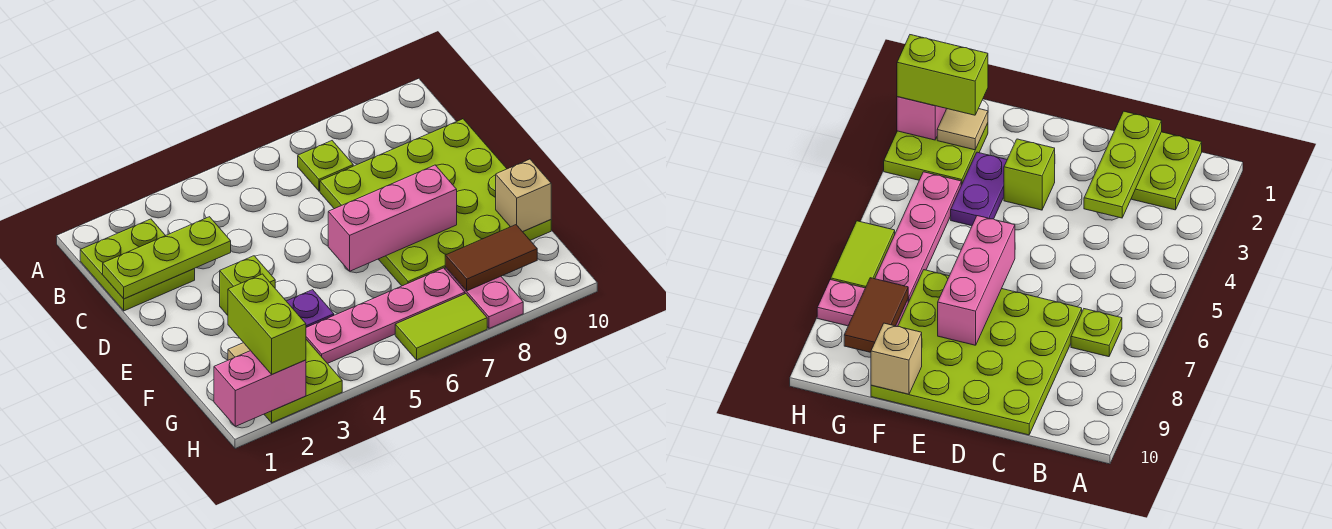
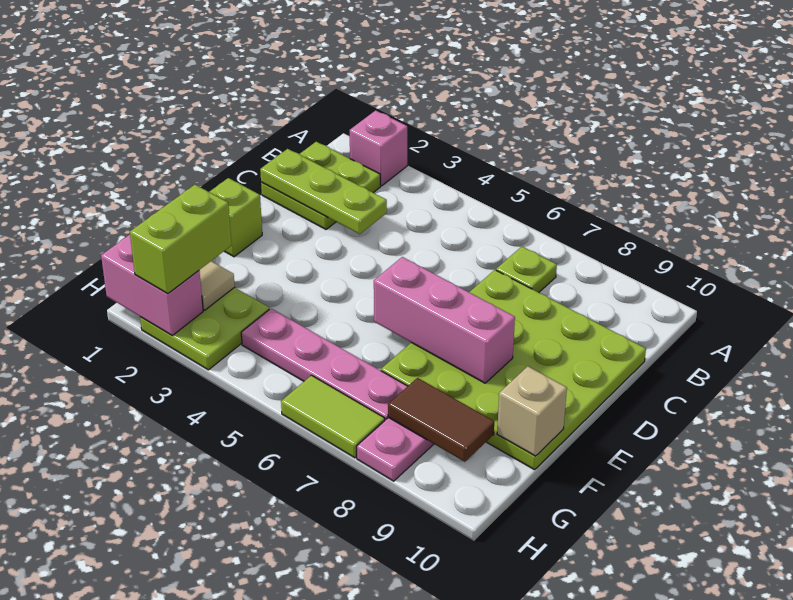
none -> pink brick A2 level 1
lime brick E3 level 1 -> lime brick E1 level 1
purple plate F3:F4 level 1 -> none

